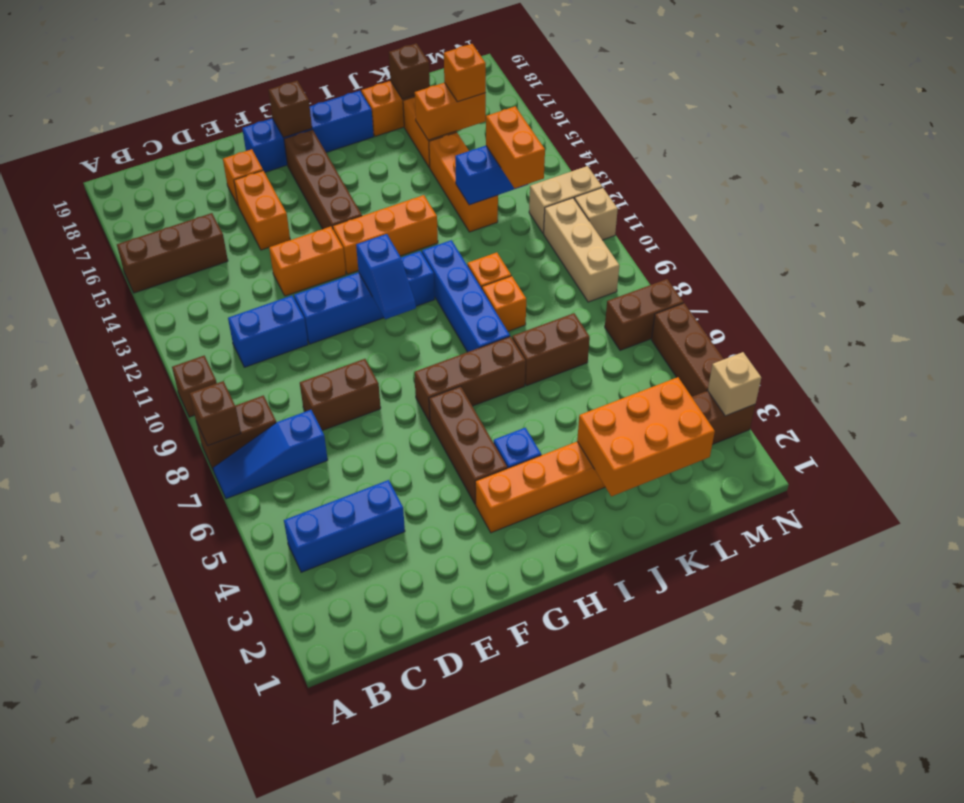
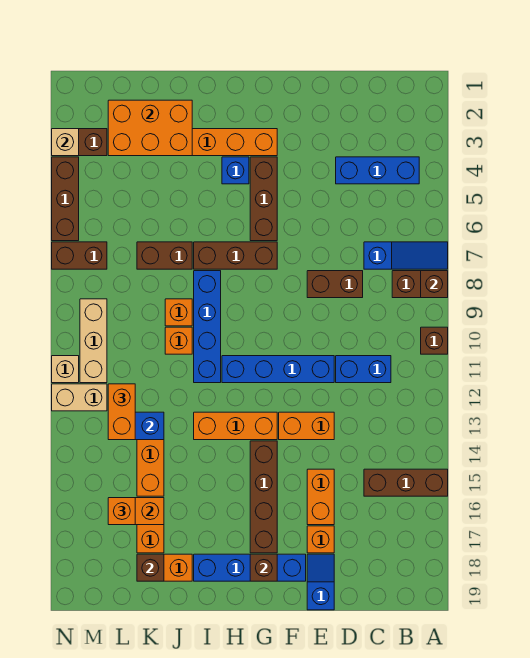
blue slope G10:G11 level 2 top 11 -> blue slope E18:E19 level 1 top 19

